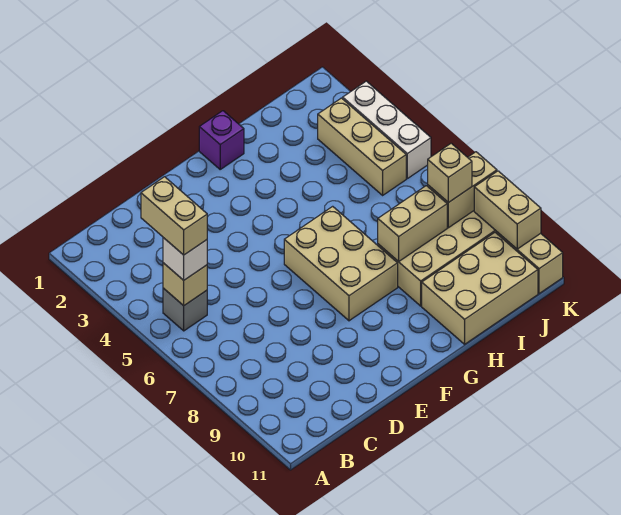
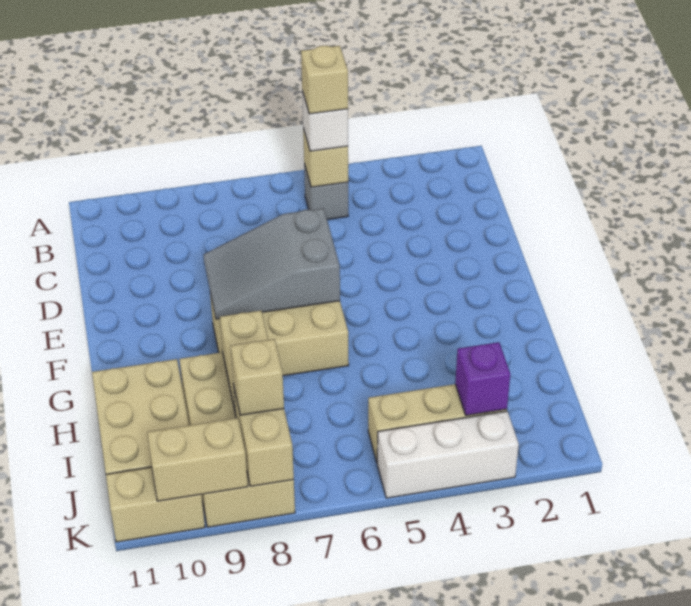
tan brick B4:B5 level 4 -> tan brick B5 level 4
none -> grey slope E6:F8 level 2 top 6
purple brick G1 level 1 -> purple brick J3 level 2

